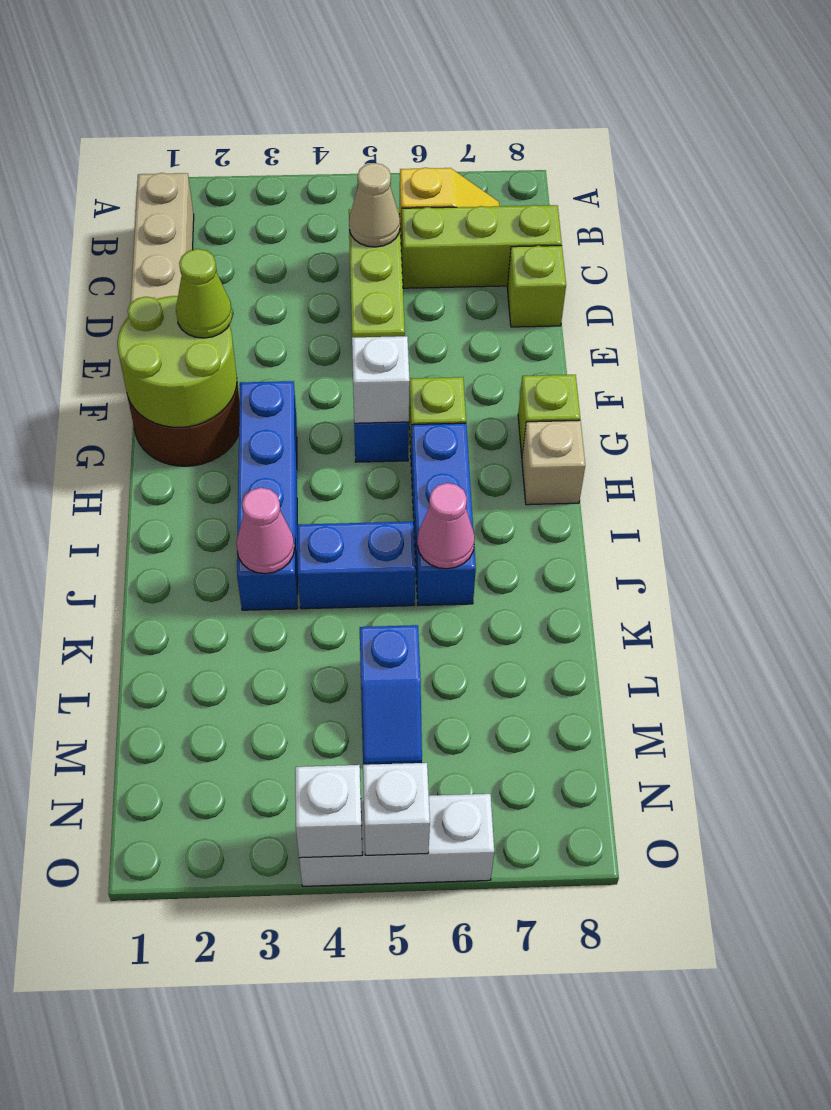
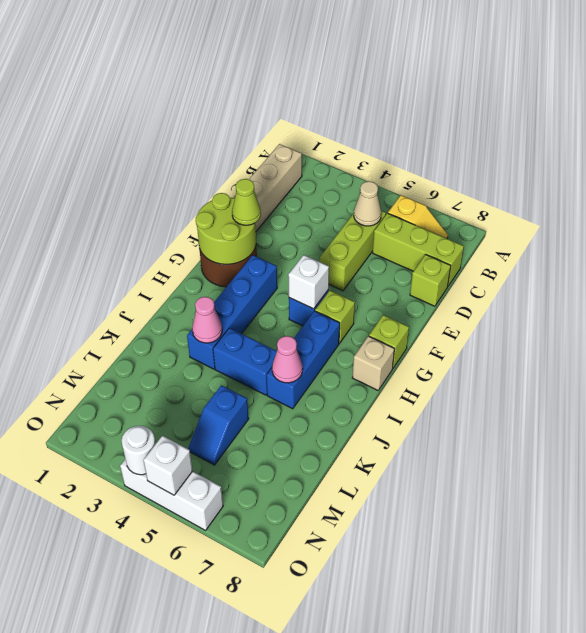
white brick O4 level 2 -> white round brick O4 level 2

